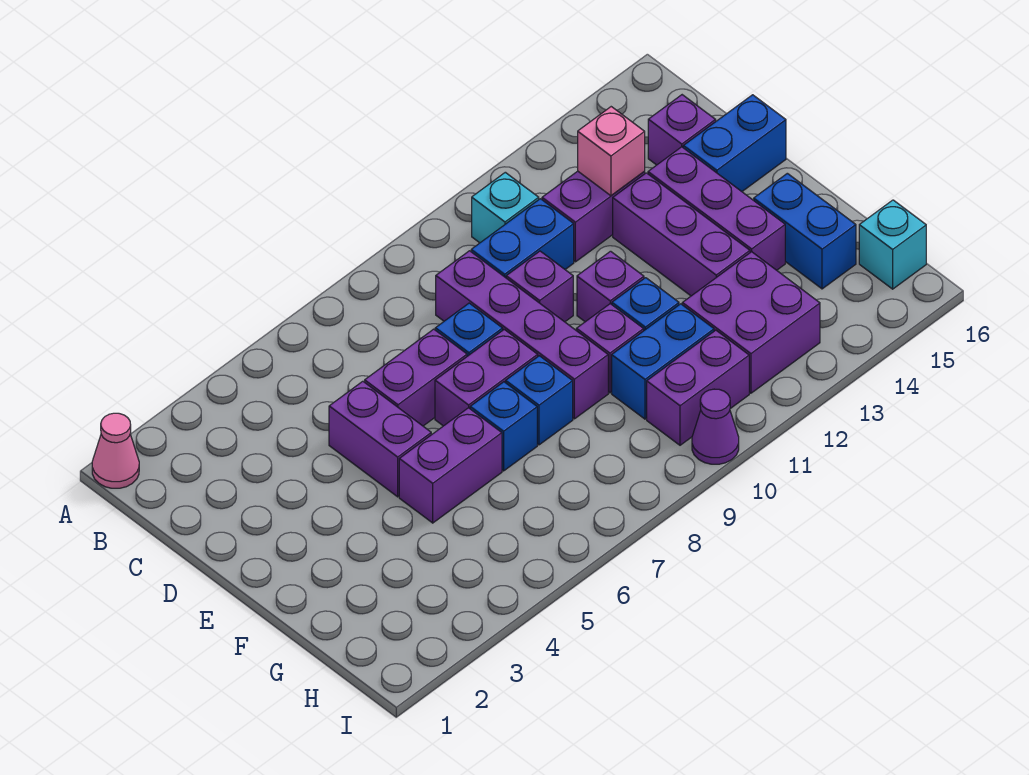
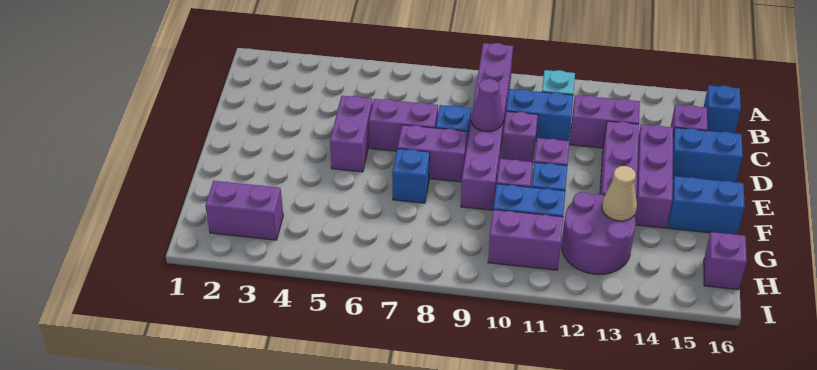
pink cone A1 level 1 -> none
purple brick C9:F9 level 1 -> purple brick A9:F9 level 1
pink brick C13 level 2 -> none
purple brick F5:F6 level 1 -> purple brick H2:H3 level 1
blue brick F8 level 1 -> blue brick B16 level 1
blue brick F15:G15 level 1 -> blue brick F15:F16 level 1
purple brick G12:H13 level 1 -> purple round brick G12:H13 level 1
none -> tan cone G13 level 2
cyan brick H16 level 1 -> purple brick H16 level 1
purple cone I10 level 1 -> purple cone D9 level 2

